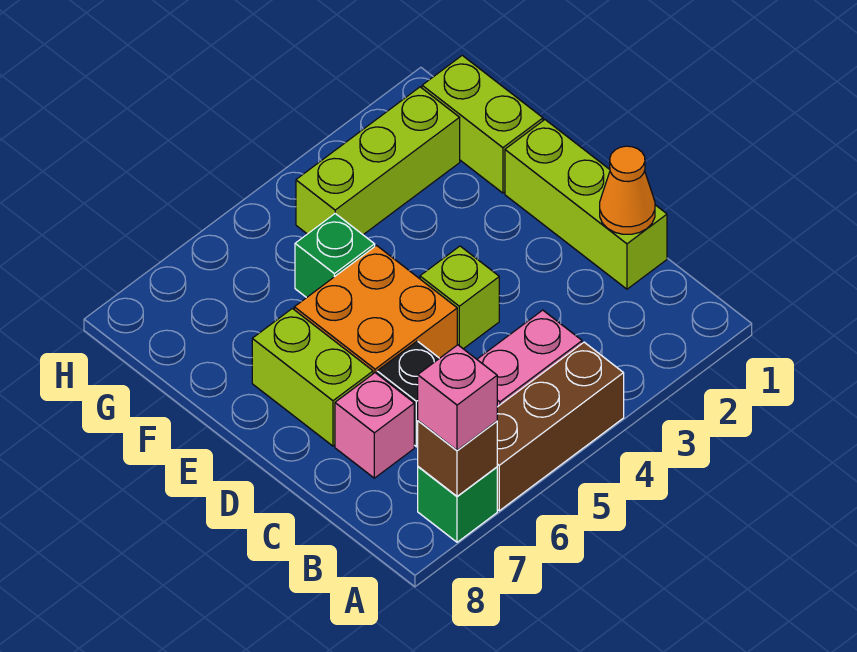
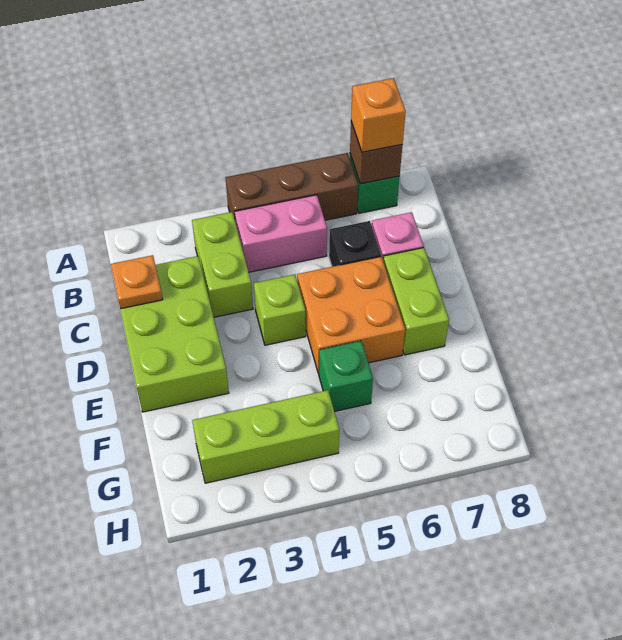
pink brick A7 level 3 -> orange brick A7 level 3
lime brick C1:E1 level 1 -> lime brick C1:E2 level 1
orange cone C1 level 2 -> orange plate C1 level 2
lime brick F1:G1 level 1 -> lime brick B3:C3 level 1

